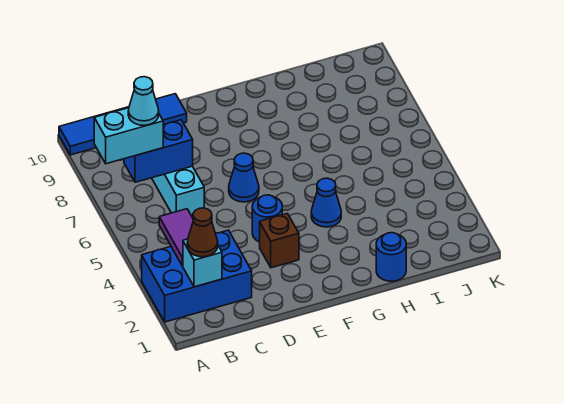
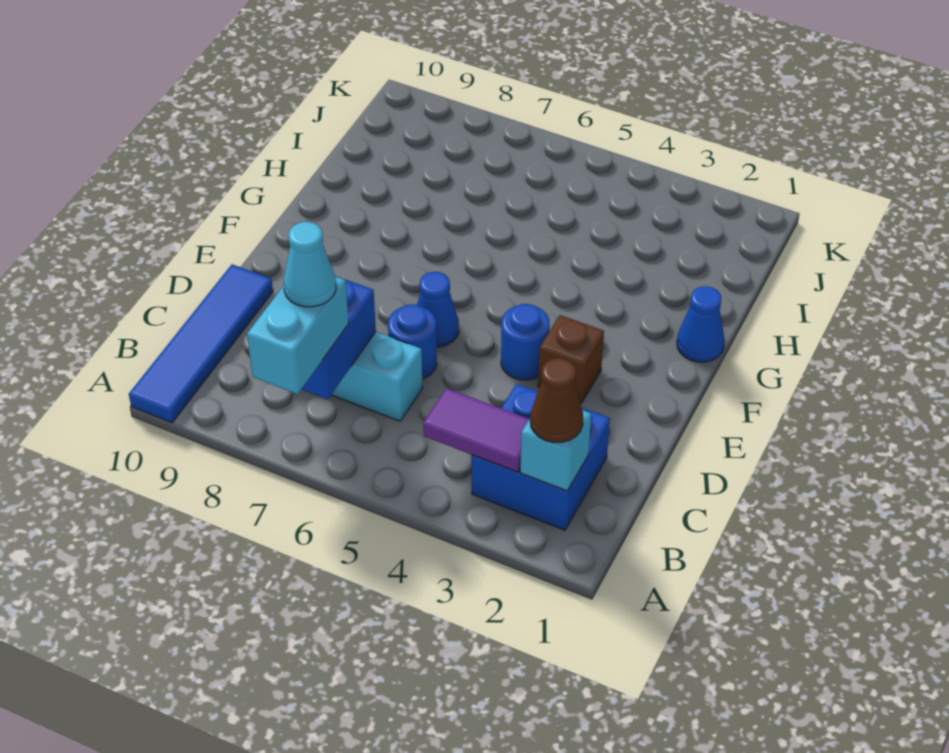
blue brick A2:C3 level 1 -> blue brick B2:C3 level 1
blue cone G4 level 1 -> blue cone G1 level 1
blue round brick H1 level 1 -> blue round brick D6 level 1

